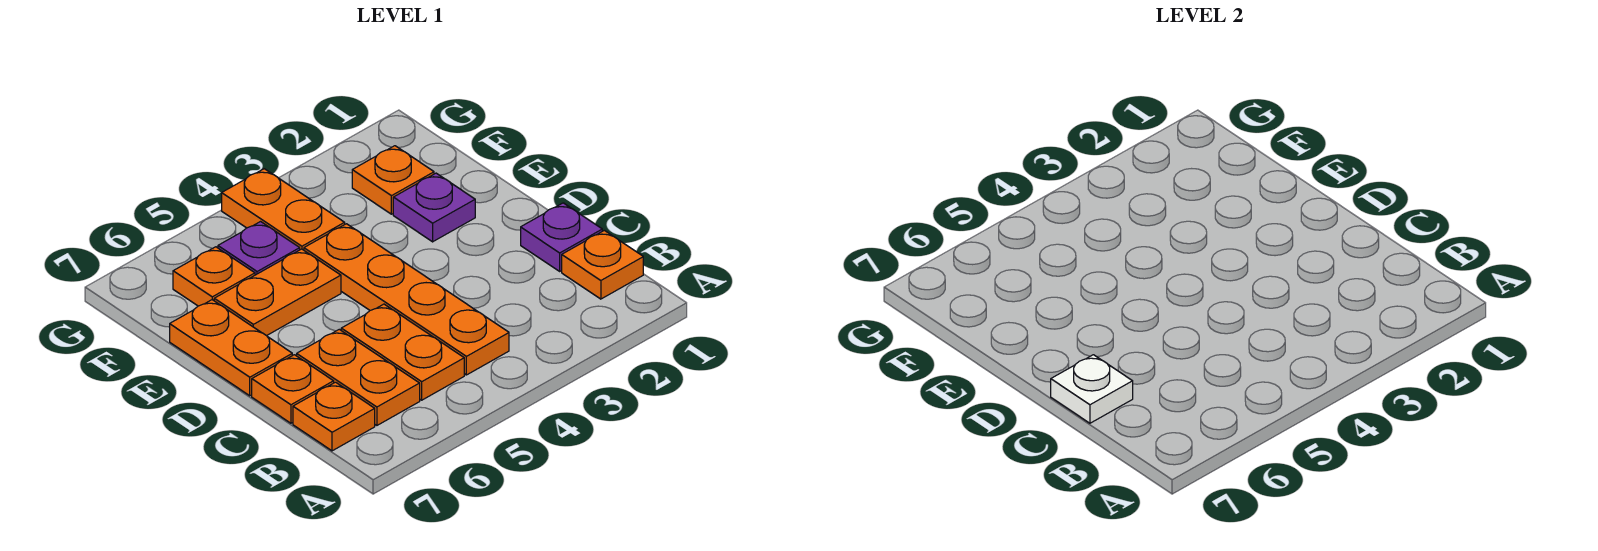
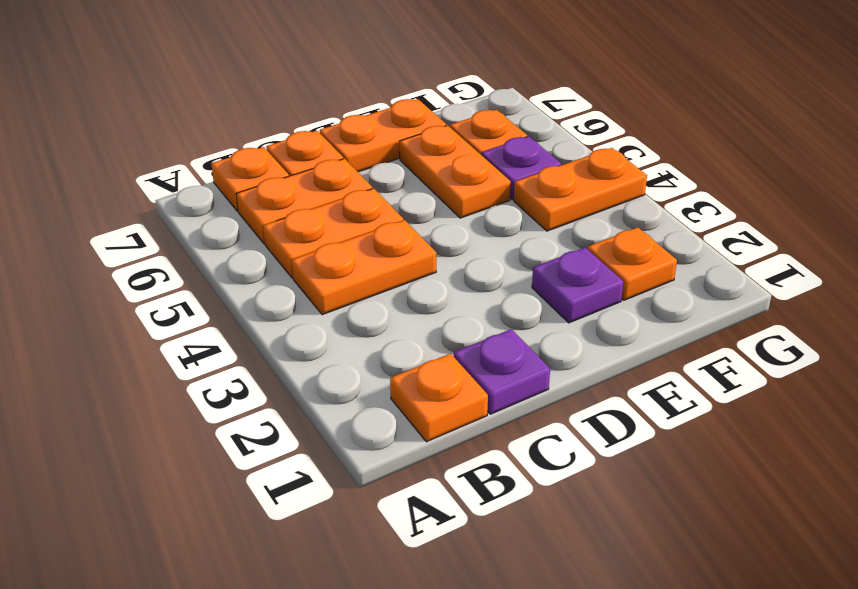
orange plate B4:E4 level 1 -> orange plate B4:C4 level 1
white plate C7 level 2 -> none

